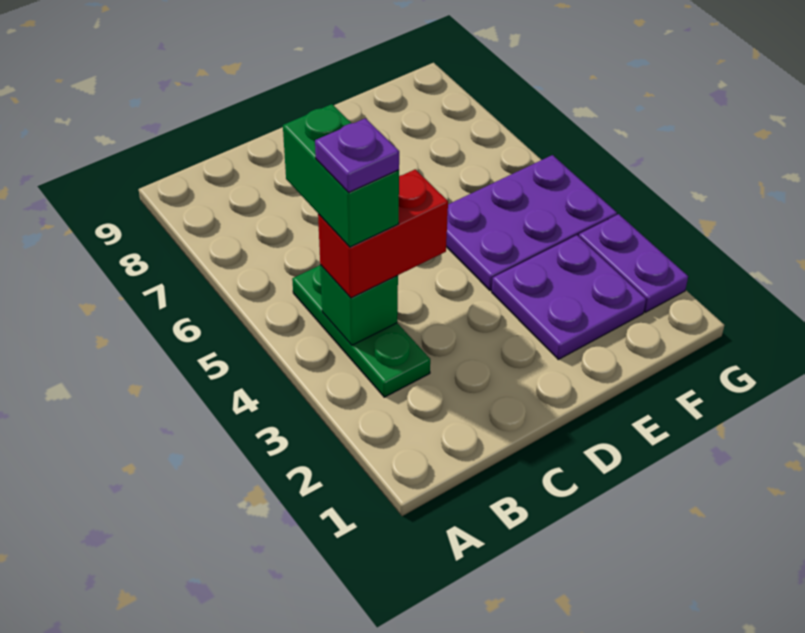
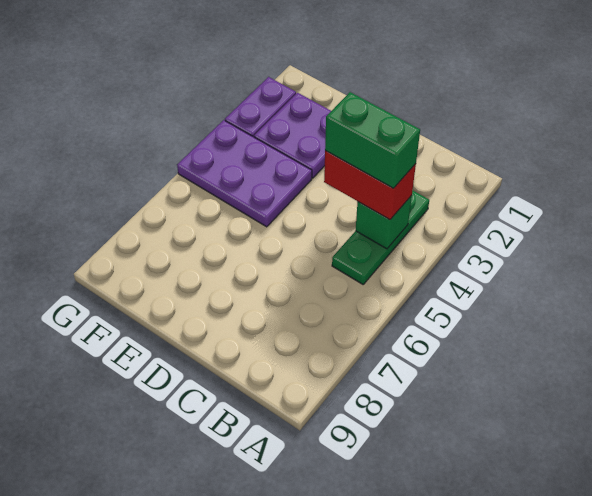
green brick B4:B5 level 4 -> green brick B4:C4 level 4
purple plate B4 level 5 -> none

